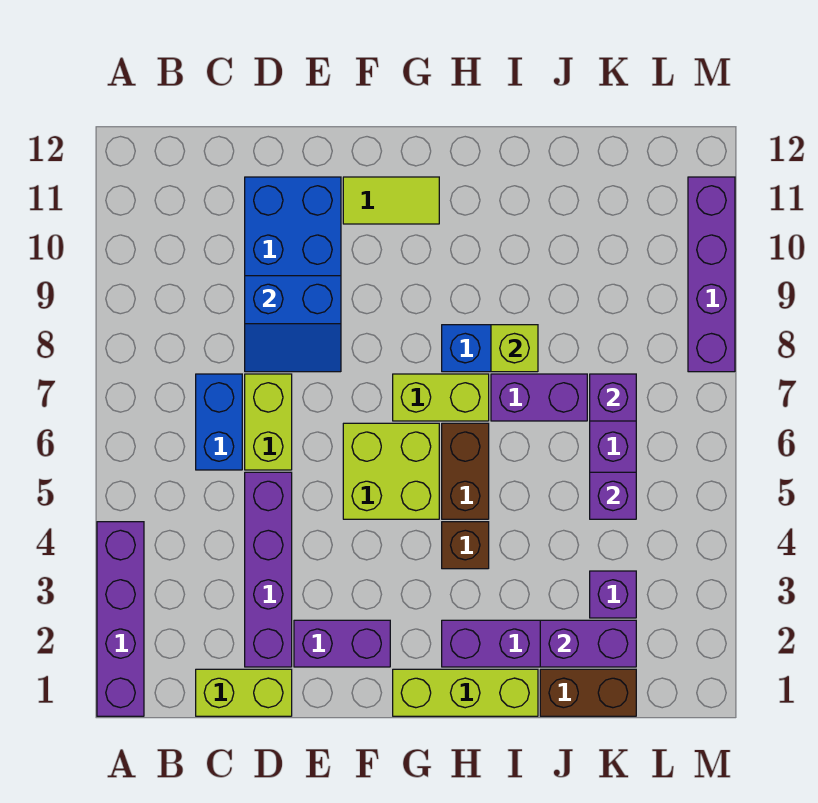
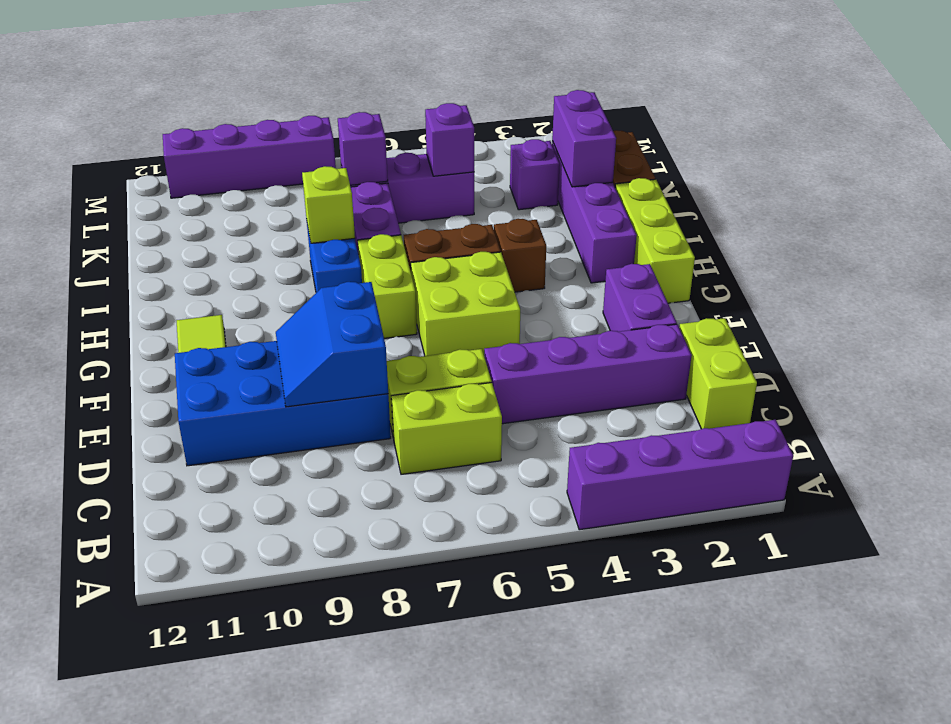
blue brick C6:C7 level 1 -> lime brick C6:C7 level 1
blue slope D8:E9 level 2 top 9 -> blue slope D8:E9 level 2 top 8

